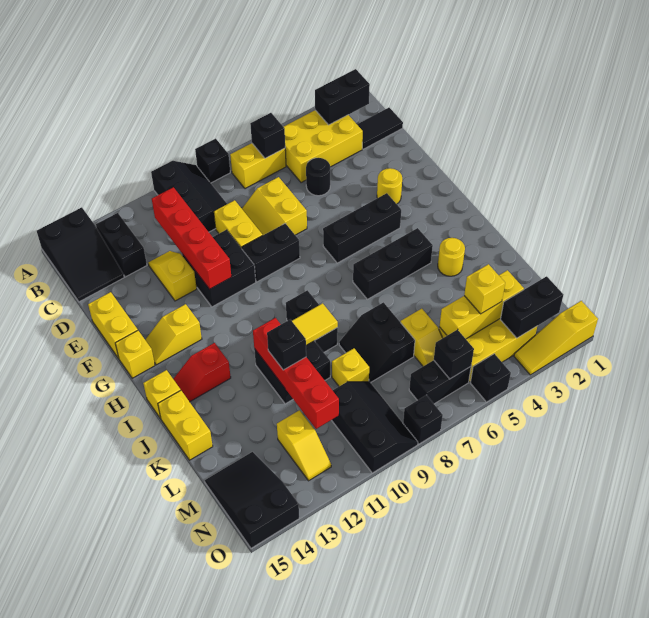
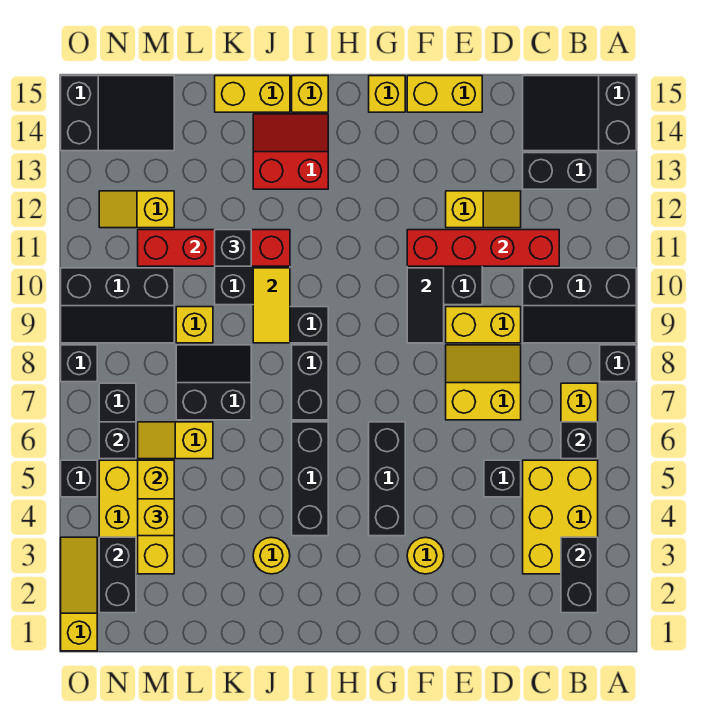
black tile C1:C2 level 1 -> black tile F9:F10 level 2
black round brick D5 level 1 -> black brick D5 level 1
black brick F8:F9 level 1 -> black brick I7:I8 level 1
yellow slope G13:G14 level 1 top 13 -> none
red slope I13:I14 level 1 top 13 -> red slope I13:J14 level 1 top 13

